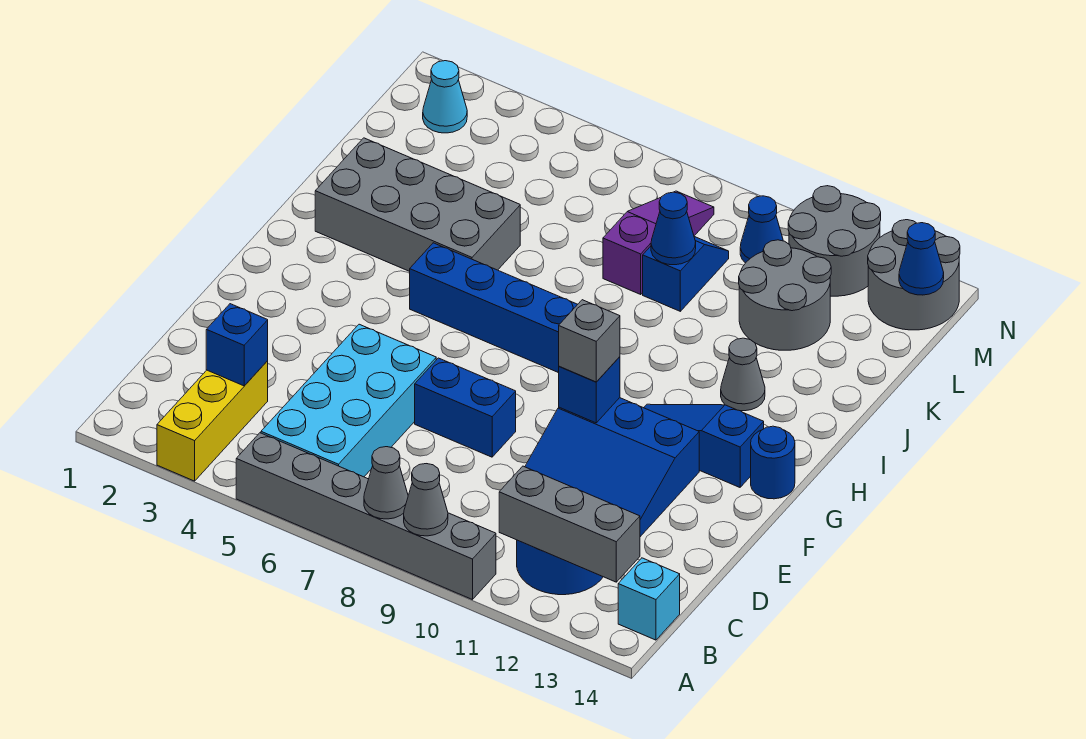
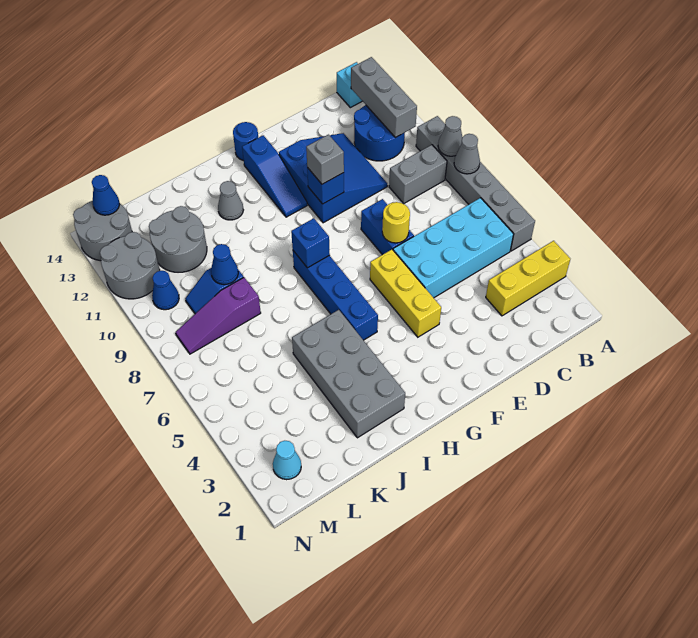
none -> grey brick B9:C9 level 1
blue brick C3 level 2 -> blue brick H8 level 2
none -> yellow round brick E7 level 2
none -> yellow brick F4:F6 level 1

